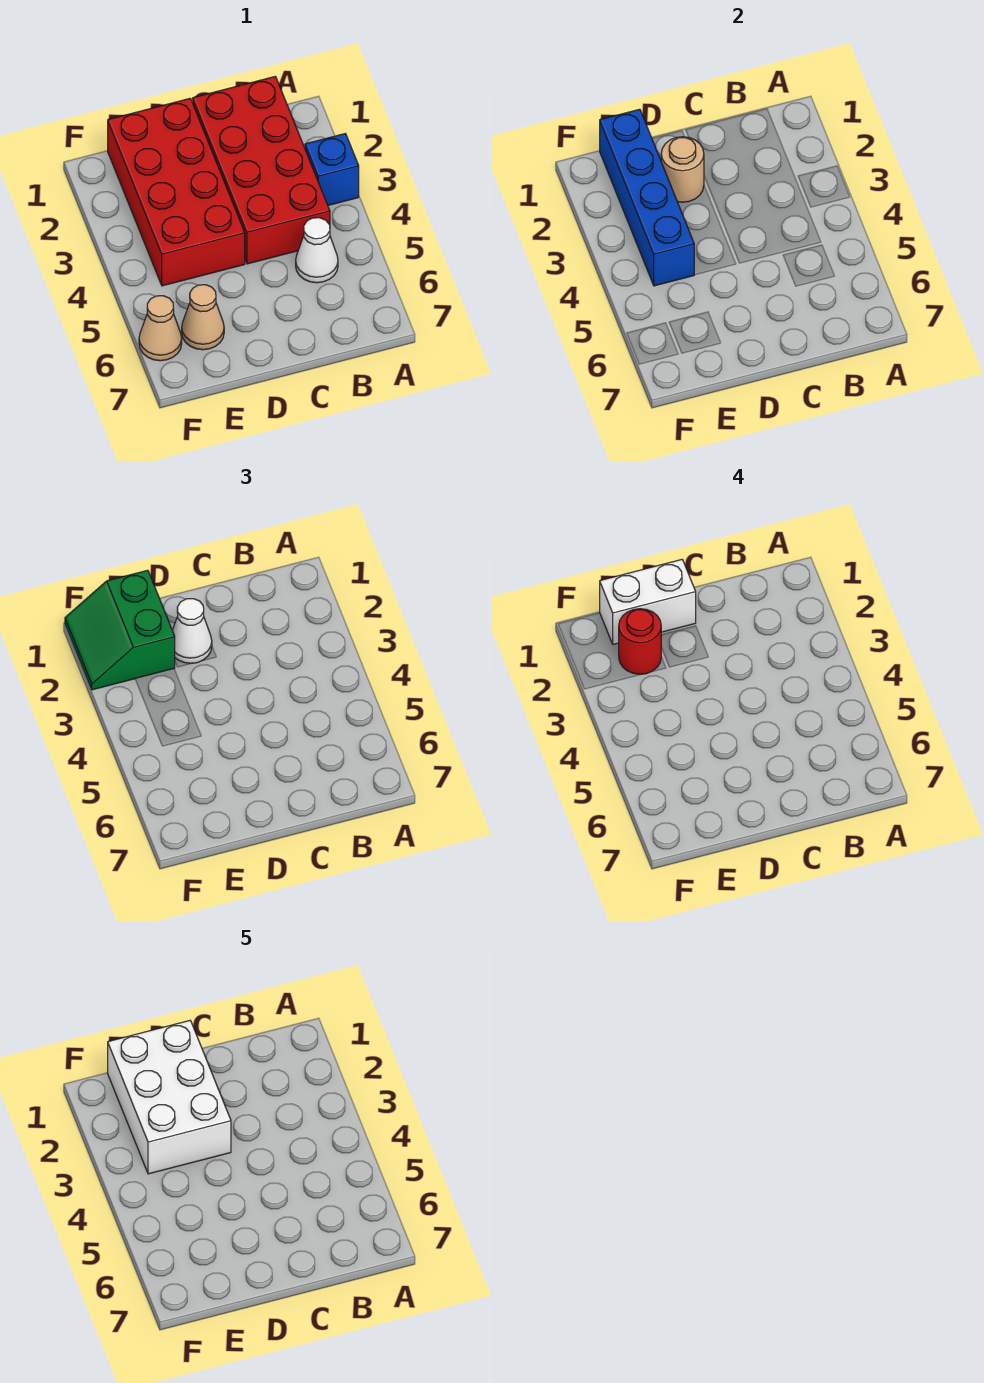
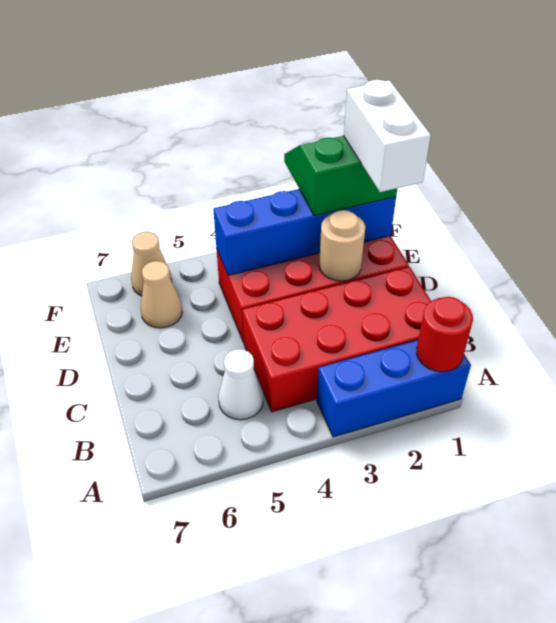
blue brick A3 level 1 -> blue brick A1:A3 level 1
white brick D1:E3 level 5 -> none
white cone D2 level 3 -> none
red round brick E2 level 4 -> red round brick A1 level 2

